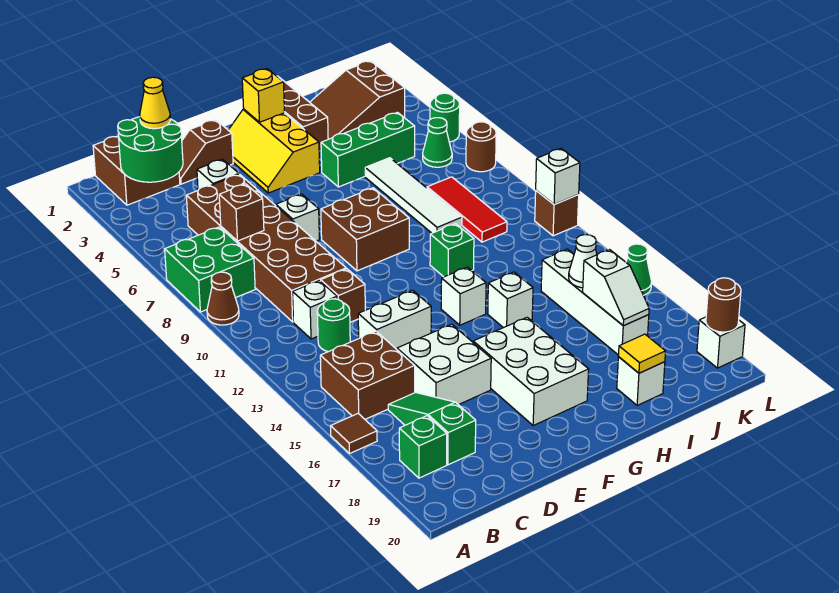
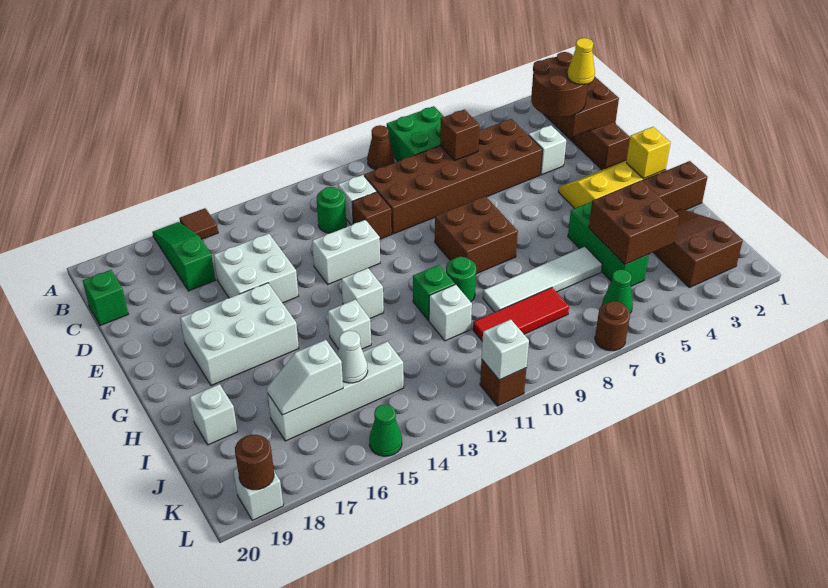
green round brick B2:C3 level 2 -> brown round brick B2:C3 level 2
brown brick B14:C15 level 1 -> brown brick I4:J5 level 2
green brick B18 level 1 -> green brick C20 level 1
green slope C16:C18 level 1 top 18 -> green slope A17:C17 level 1 top C
white brick D13:E13 level 1 -> white brick E12:E13 level 1
white brick E7 level 1 -> white brick I11 level 1
yellow tile I19 level 2 -> none
green round brick L5 level 1 -> green round brick H10 level 1

